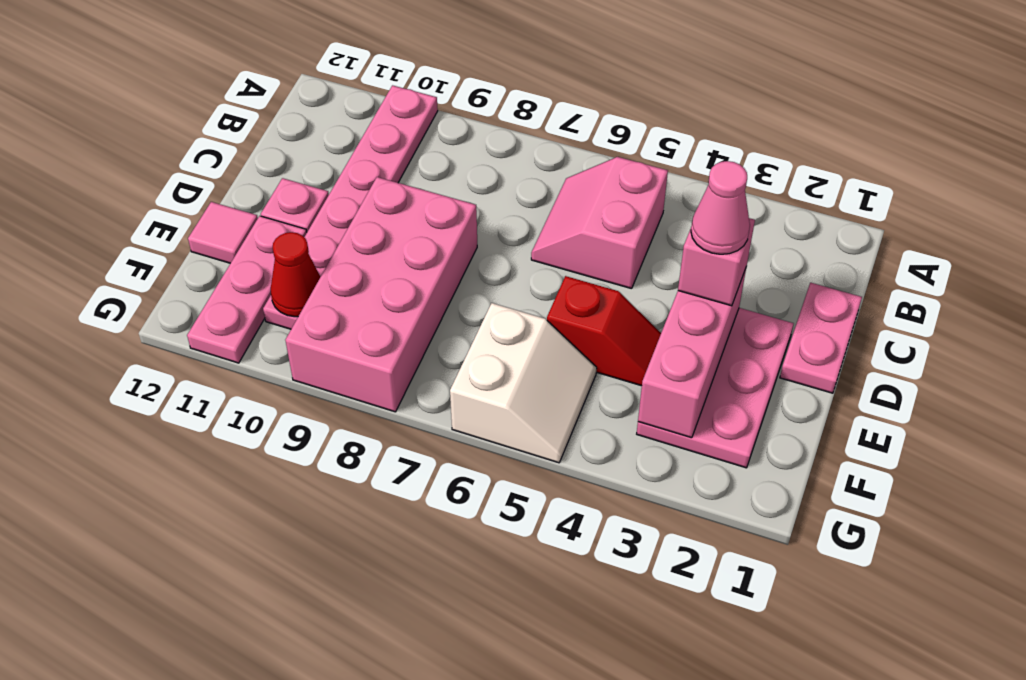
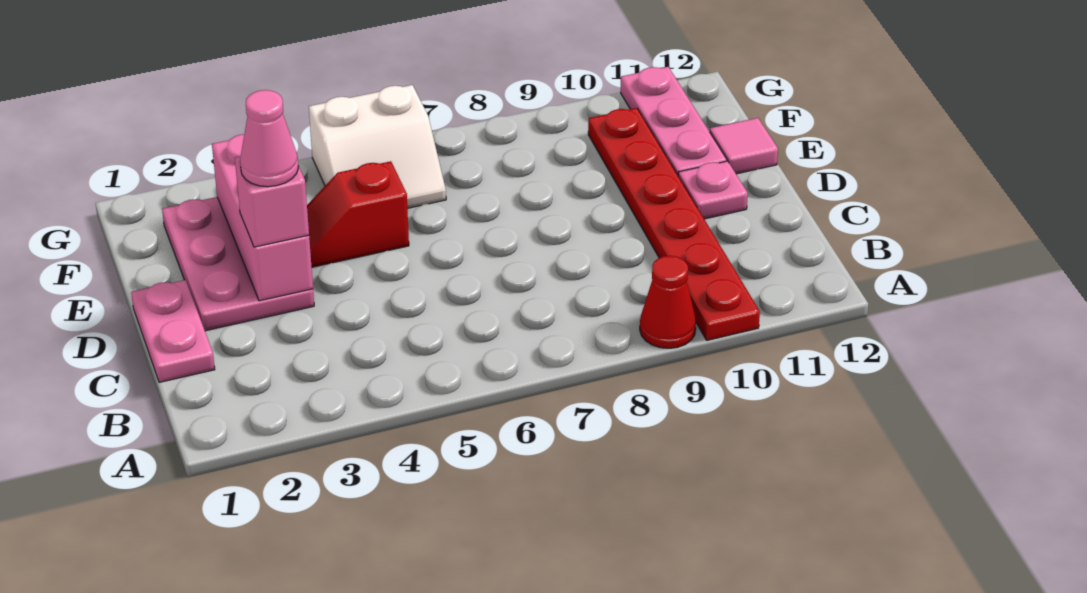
pink plate A10:F10 level 1 -> red plate A10:F10 level 1
pink slope B5:C6 level 1 top 5 -> none
pink brick D8:G9 level 1 -> none
white slope F5:G6 level 1 top 6 -> white slope F5:G6 level 1 top G
red cone F10 level 2 -> red cone A9 level 1

